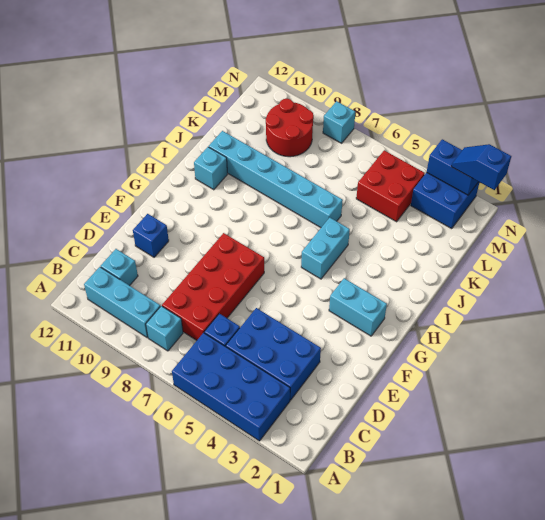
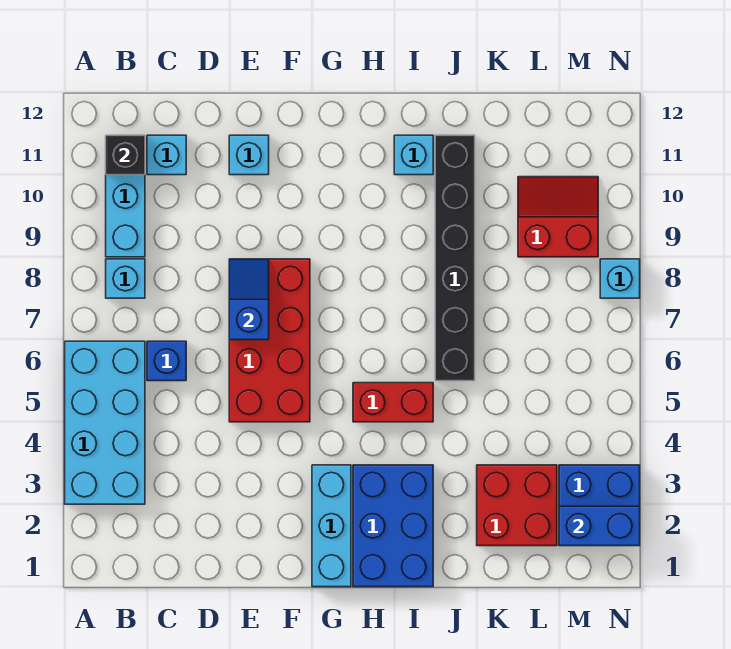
blue brick A3:B6 level 1 -> cyan brick A3:B6 level 1
none -> black brick B11 level 2
blue brick C3:D5 level 1 -> blue brick H1:I3 level 1
red brick C7:F8 level 1 -> red brick E5:F8 level 1
blue brick E11 level 1 -> cyan brick E11 level 1
cyan brick G2:G3 level 1 -> cyan brick G1:G3 level 1
cyan brick H5:I5 level 1 -> red brick H5:I5 level 1
cyan brick J6:J11 level 1 -> black brick J6:J11 level 1
red brick L4:M5 level 1 -> red brick K2:L3 level 1
red round brick L9:M10 level 1 -> red slope L9:M10 level 1 top 9
blue slope N1:N2 level 3 top 1 -> blue slope E7:E8 level 2 top 7
blue brick N2:N3 level 2 -> blue brick M2:N2 level 2

